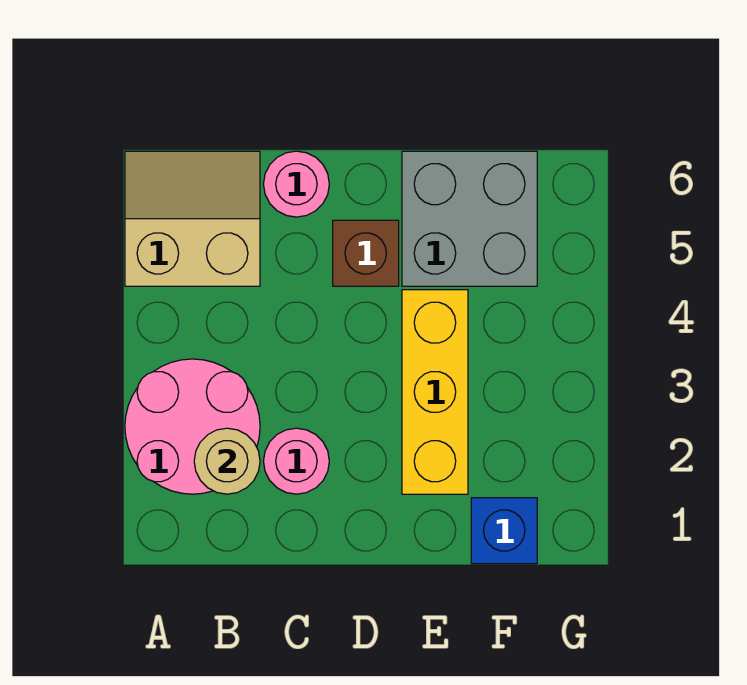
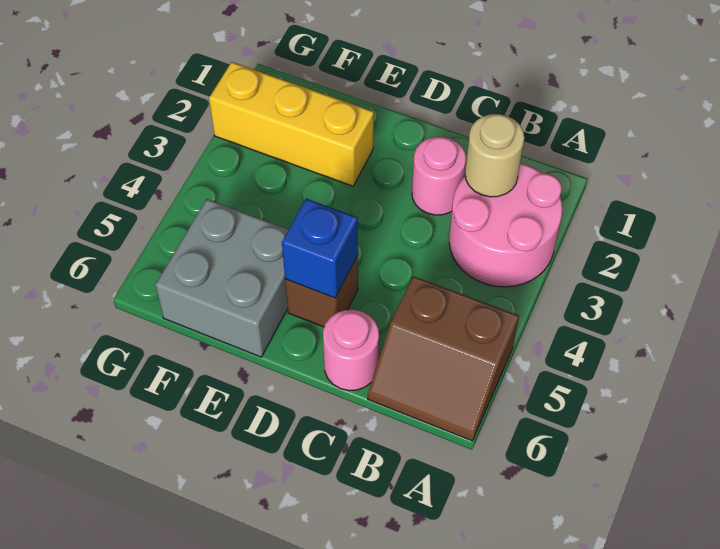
tan slope A5:B6 level 1 top 5 -> brown slope A5:B6 level 1 top 5
yellow brick E2:E4 level 1 -> yellow brick E2:G2 level 1
blue brick F1 level 1 -> blue brick D5 level 2

